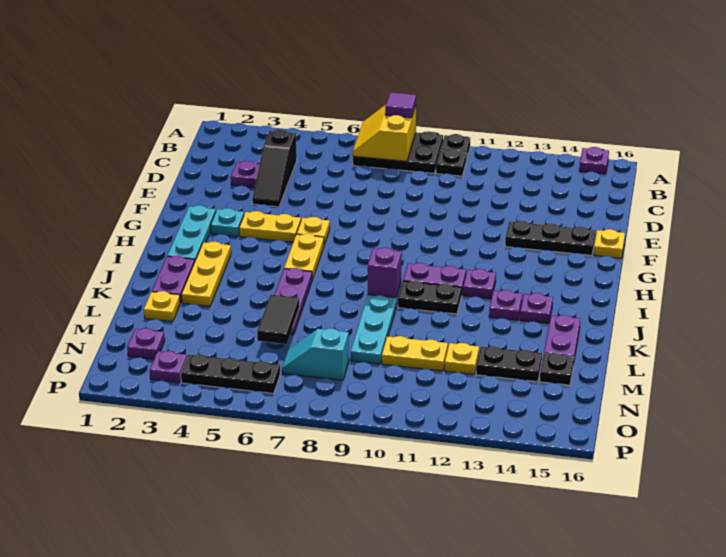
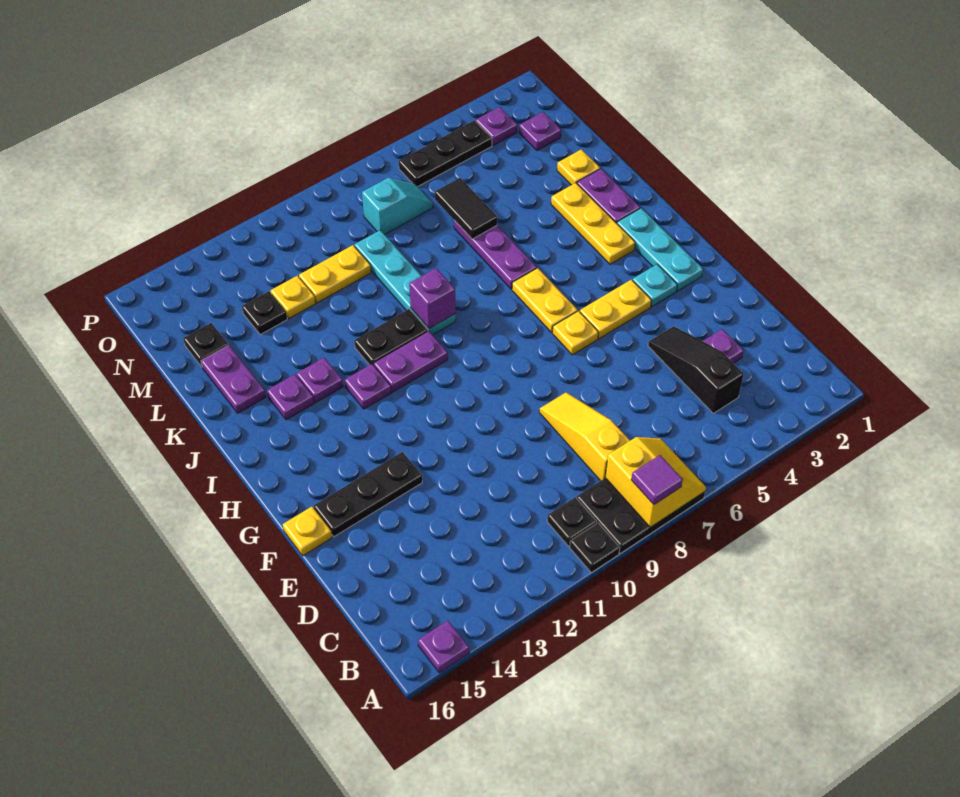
none -> yellow slope C8:E8 level 1 top C
black plate M13:M14 level 1 -> black plate M13 level 1

